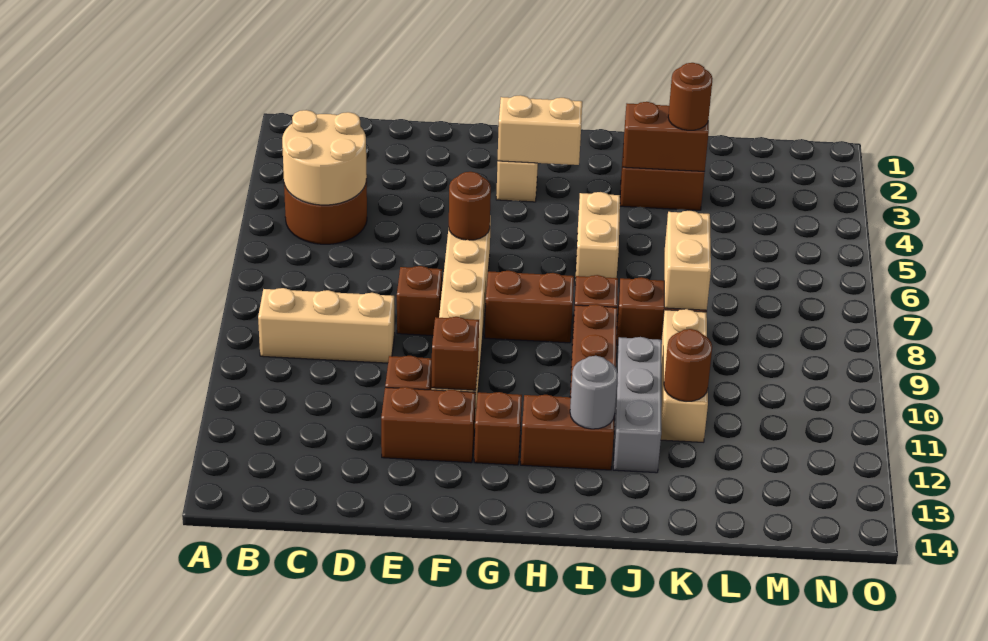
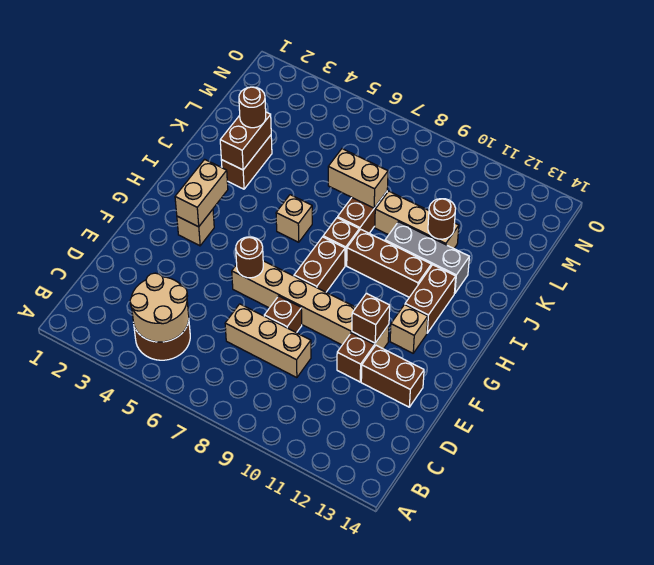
tan brick B9:D9 level 1 -> tan brick D7:D9 level 1
brown brick E12:F12 level 1 -> brown brick E12:E13 level 1
brown brick G12 level 1 -> tan brick G12 level 1
tan brick I5:I6 level 1 -> tan brick I6 level 1
grey round brick I12 level 2 -> none

